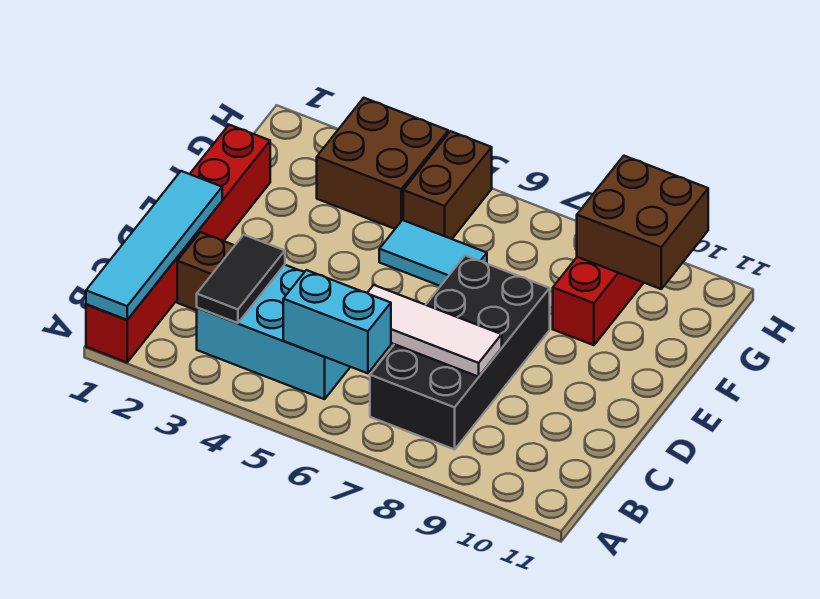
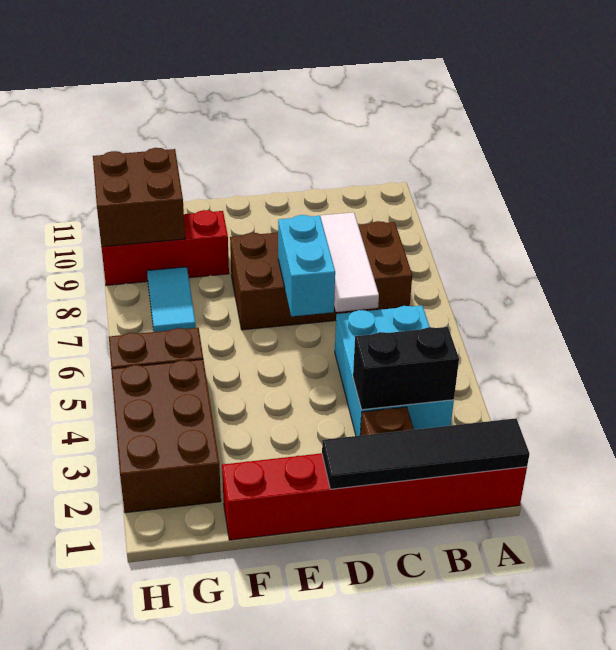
cyan tile A1:D1 level 2 -> black tile A1:D1 level 2
black tile B3:C3 level 2 -> black brick B3:C3 level 2
cyan brick B5:B6 level 2 -> cyan brick D6:D7 level 2
black brick B7:E8 level 1 -> brown brick B7:E8 level 1
cyan tile F5:F6 level 1 -> cyan tile G7:G8 level 1
brown brick G3:H4 level 1 -> brown brick G2:H4 level 1

